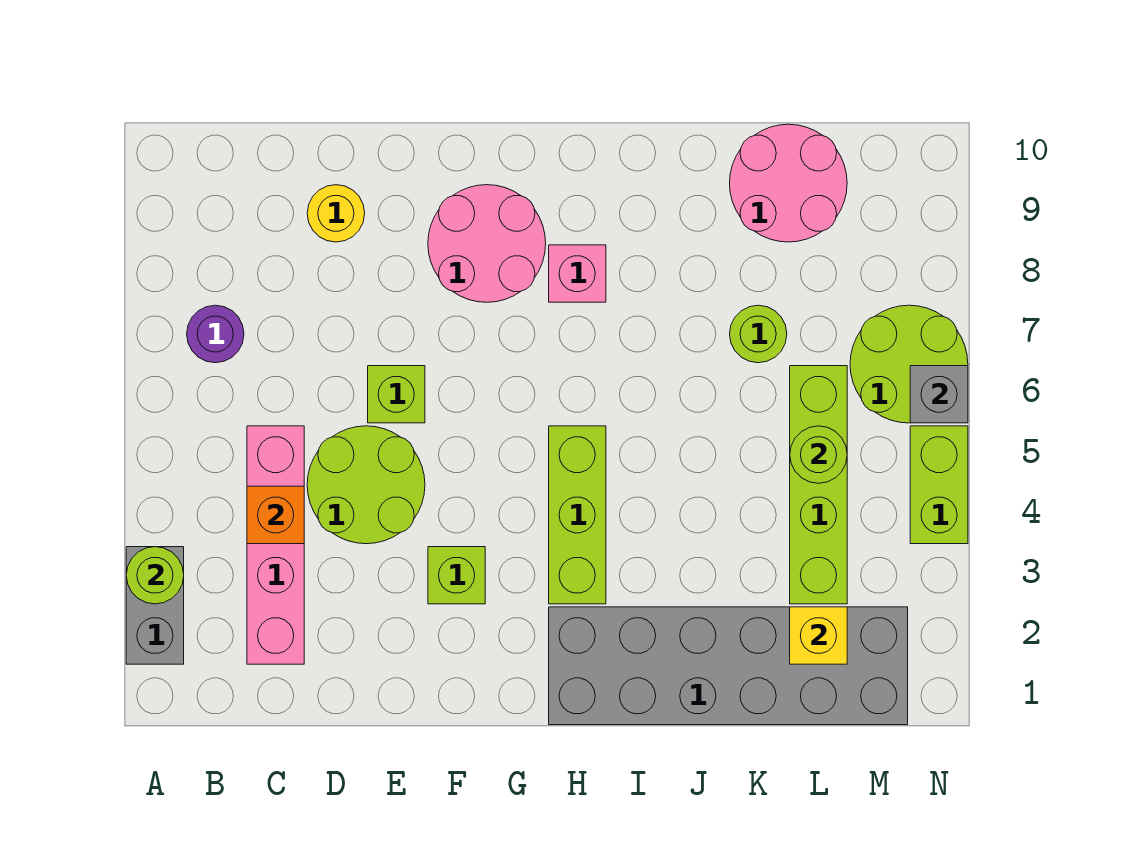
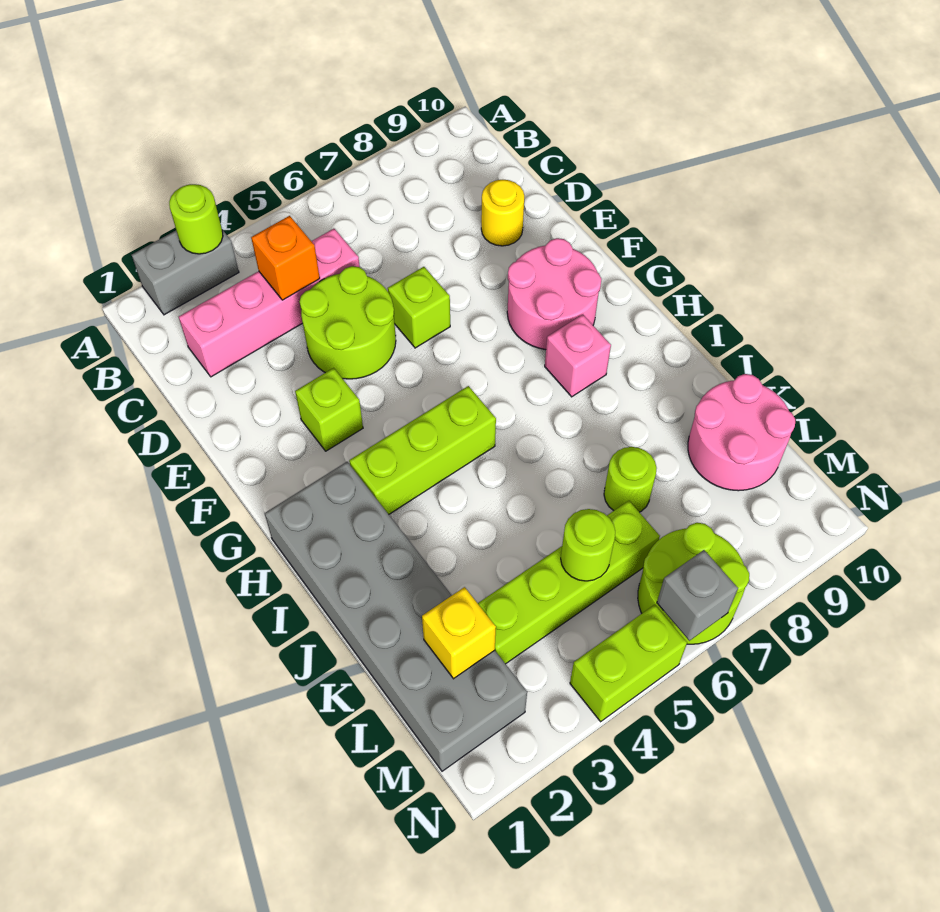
purple round brick B7 level 1 -> none

